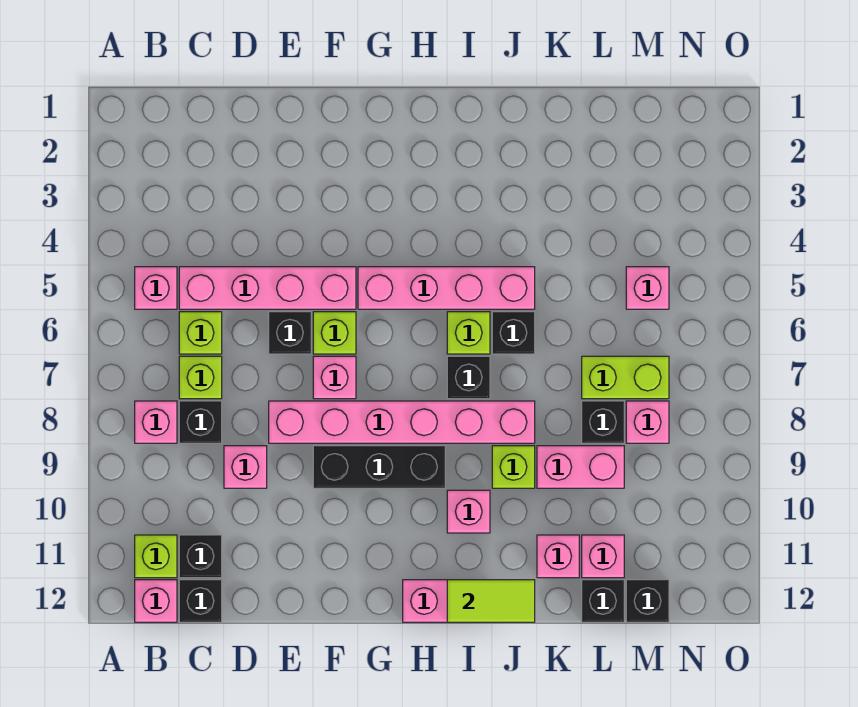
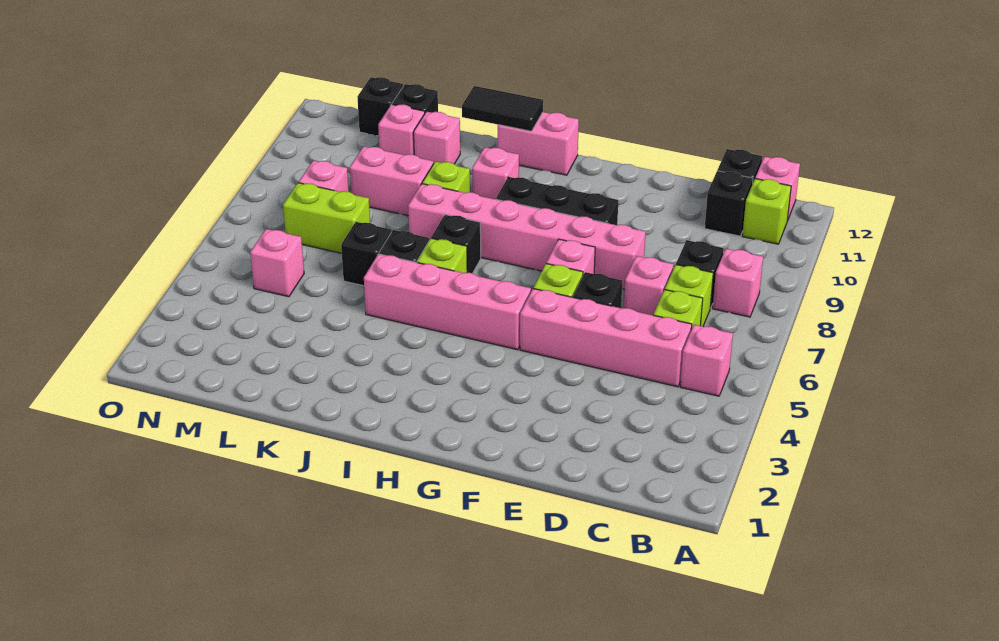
pink brick D9 level 1 -> pink brick D7 level 1
lime tile I12:J12 level 2 -> black tile I12:J12 level 2
black brick L8 level 1 -> black brick K6 level 1

